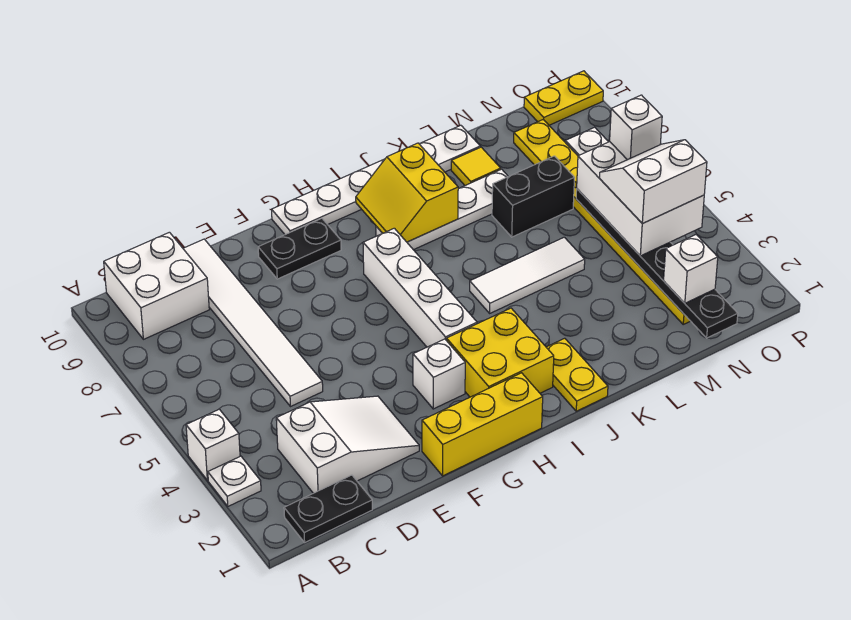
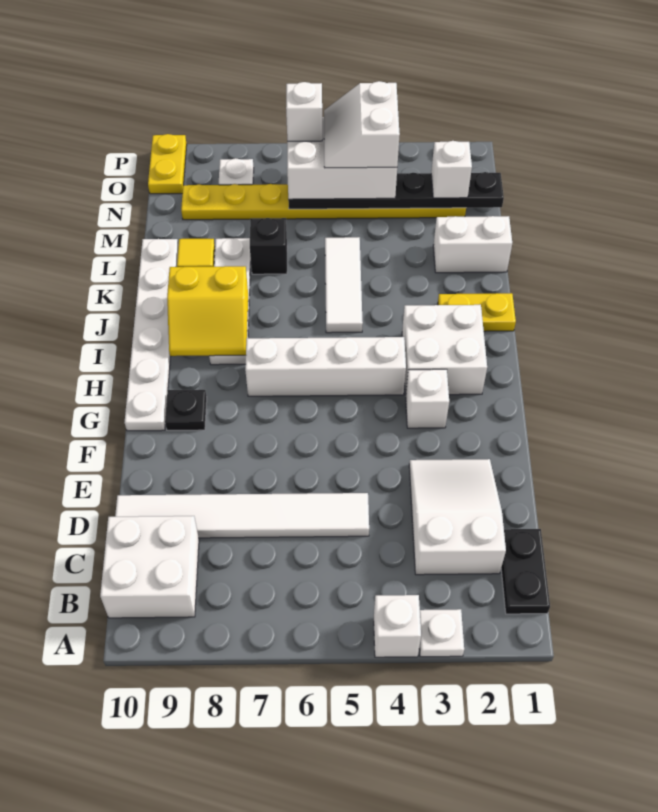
yellow brick F1:H1 level 1 -> none
black plate F9:G9 level 1 -> black plate G9 level 1
yellow brick H2:I3 level 1 -> white brick H2:I3 level 1
none -> white brick L1:L2 level 1
black brick L7:M7 level 1 -> black brick L7 level 1

